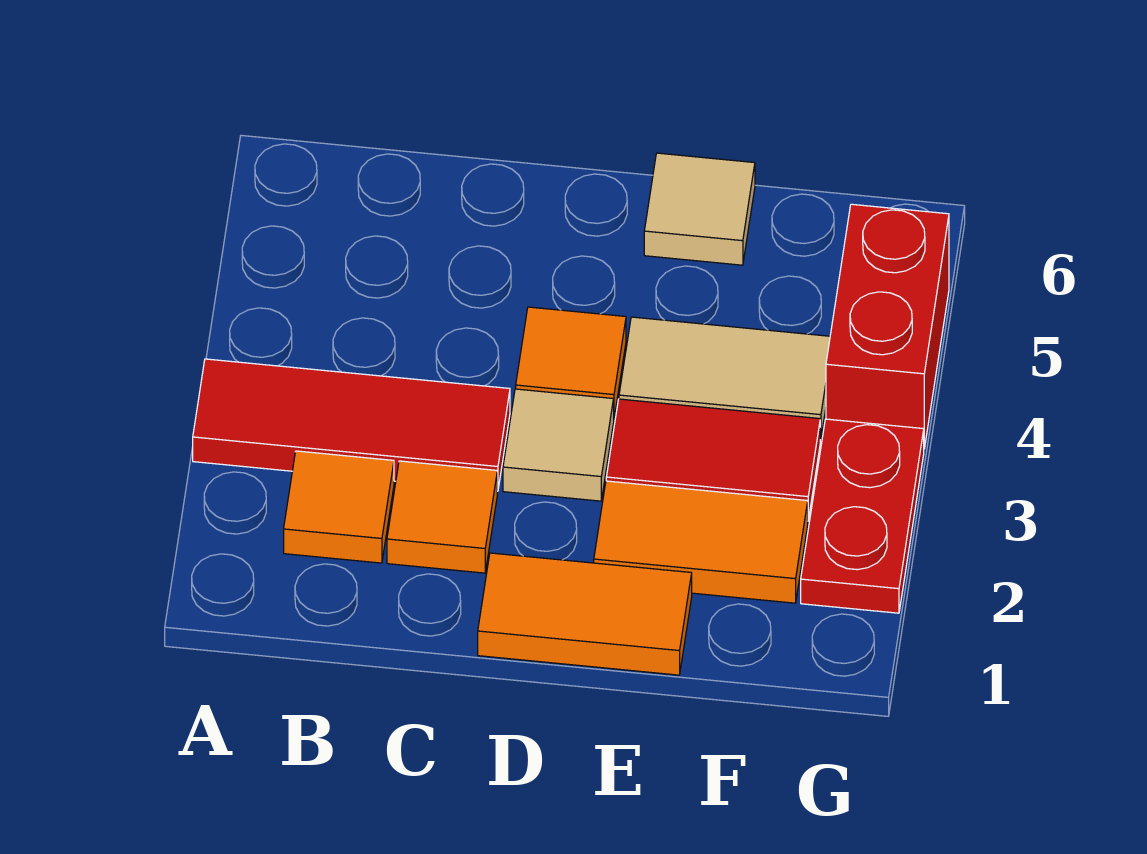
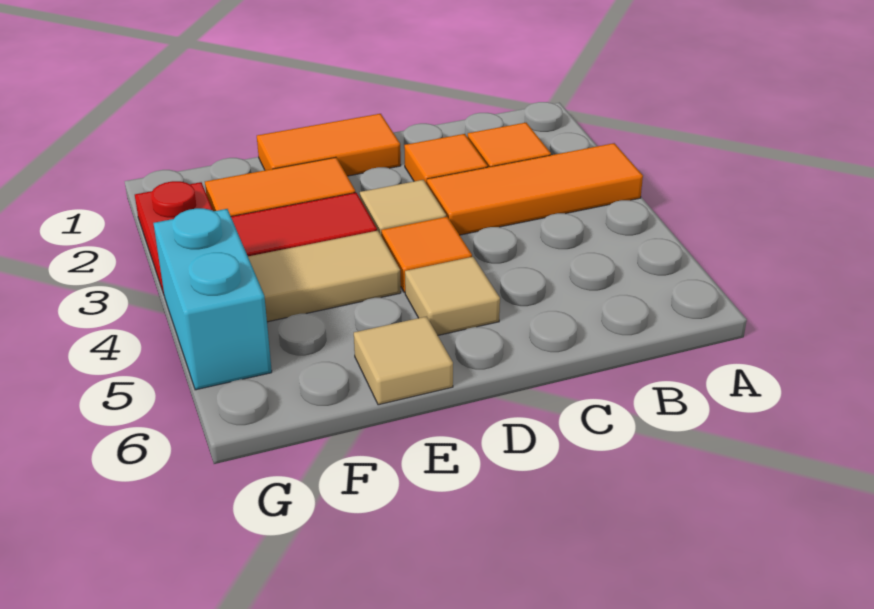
red tile A3:C3 level 1 -> orange tile A3:C3 level 1
none -> tan tile D5 level 1
red brick G4:G5 level 1 -> cyan brick G4:G5 level 1

